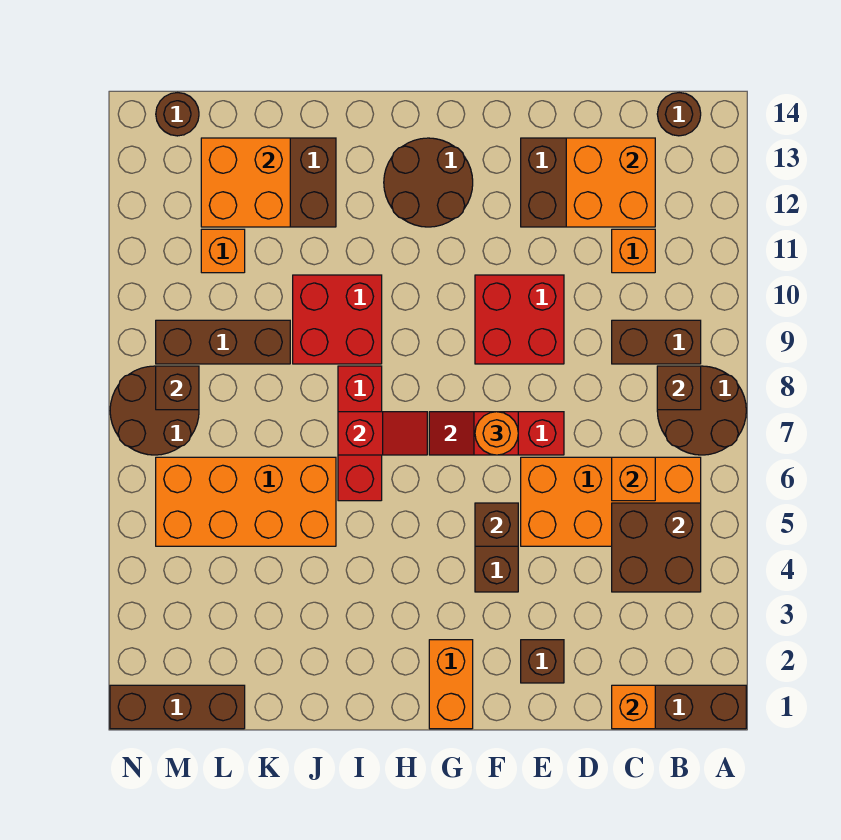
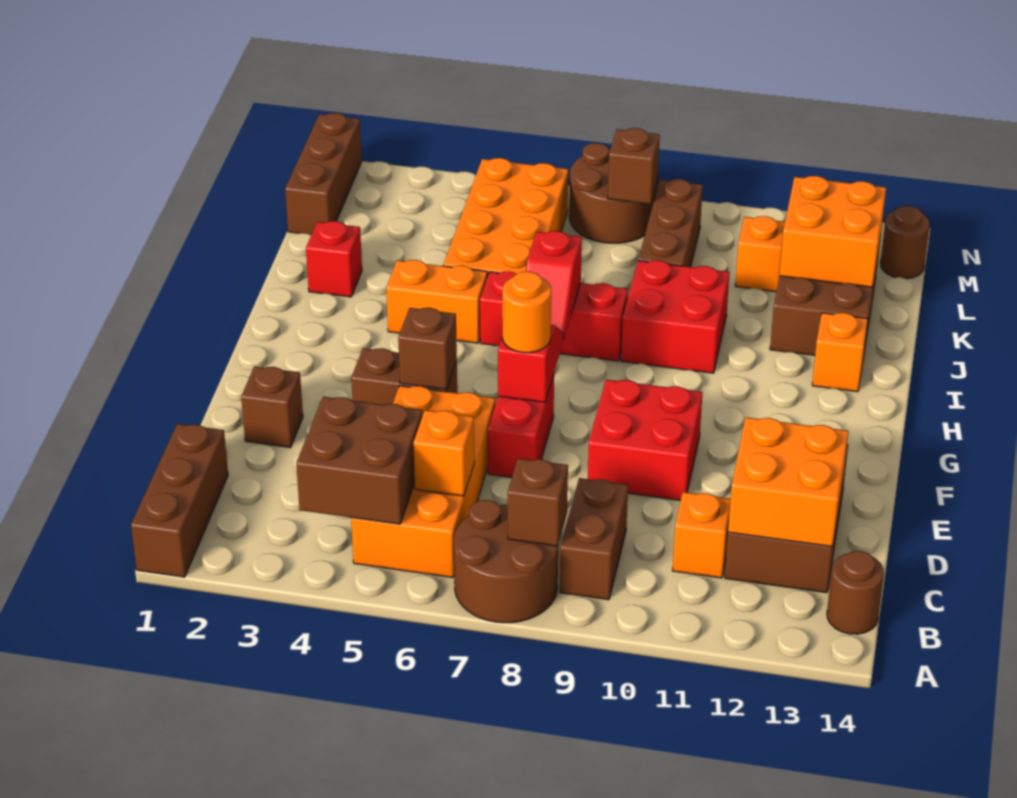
orange brick C1 level 2 -> orange brick I13 level 1
orange brick G1:G2 level 1 -> orange brick I4:I5 level 1
brown round brick G12:H13 level 1 -> none
none -> red brick J2 level 1

